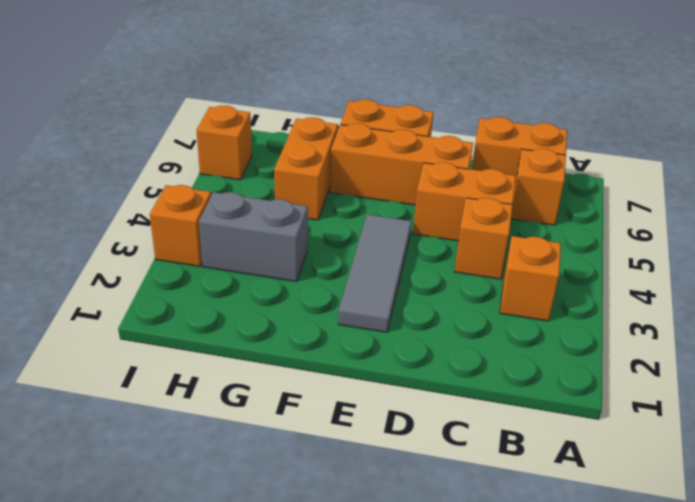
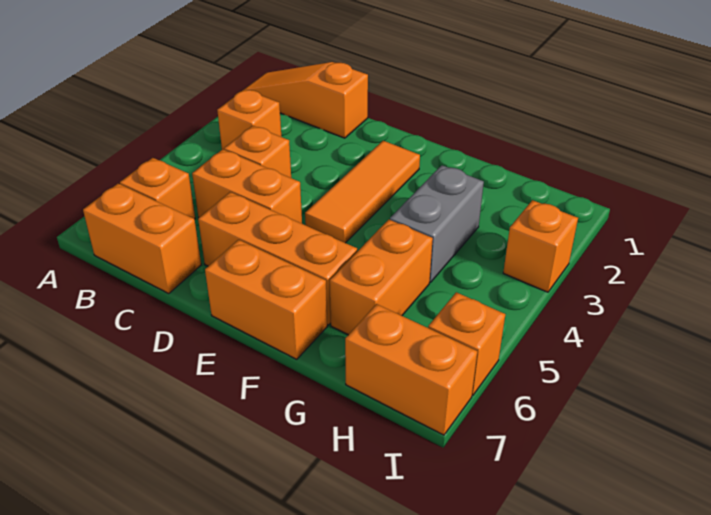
none -> orange slope A1:C1 level 1 top C
grey tile E2:E4 level 1 -> orange tile E2:E4 level 1
grey brick G3:H3 level 1 -> grey brick G3:G4 level 1
none -> orange brick H7:I7 level 1

